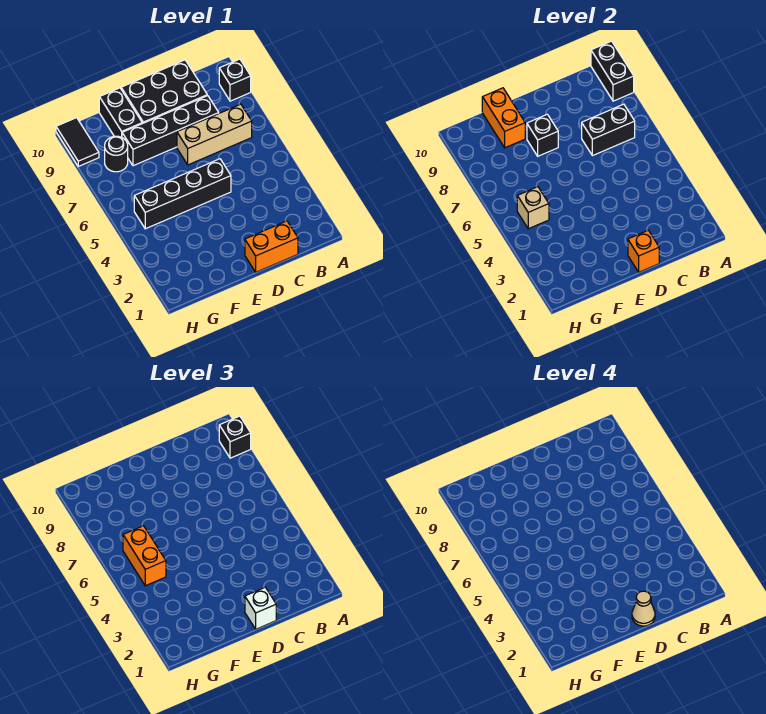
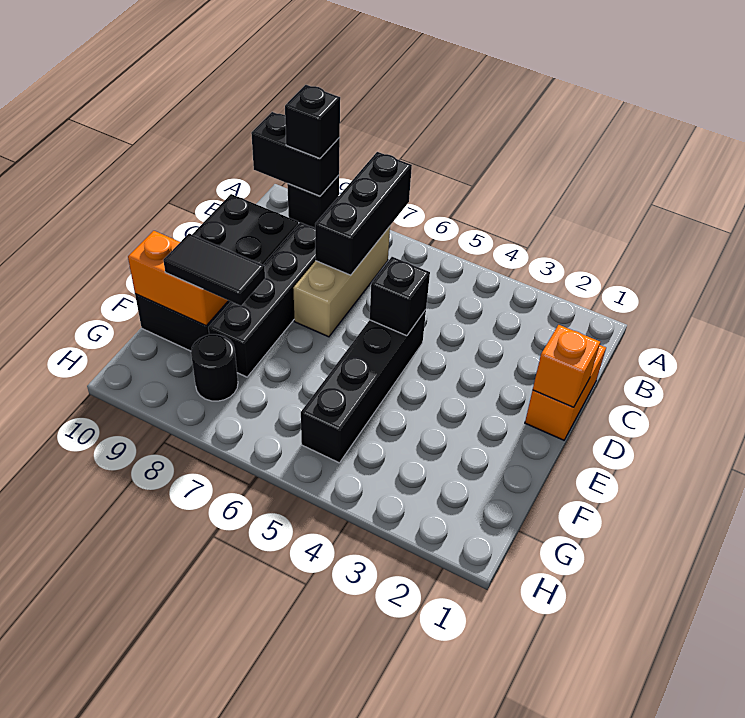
black brick B7:C7 level 2 -> black brick A7:C7 level 2
white brick D1 level 3 -> none
tan cone D1 level 4 -> none
black brick E8 level 2 -> black brick D5 level 2
tan brick G5 level 2 -> none
orange brick G5:G6 level 3 -> none
black tile H9:H10 level 1 -> black tile F8:F9 level 3

